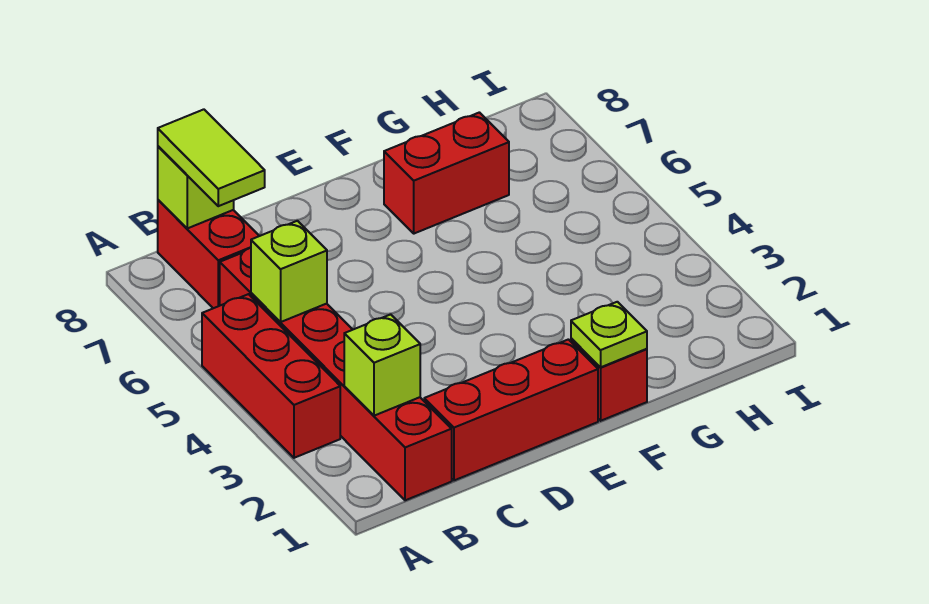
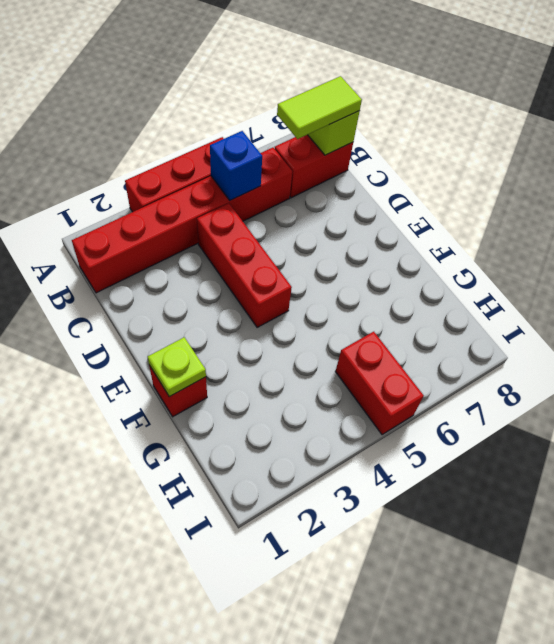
lime brick B2 level 2 -> none
lime brick B5 level 2 -> blue brick B5 level 2
red brick C1:E1 level 1 -> red brick C4:E4 level 1
red brick F7:G7 level 1 -> red brick H5:I5 level 1

